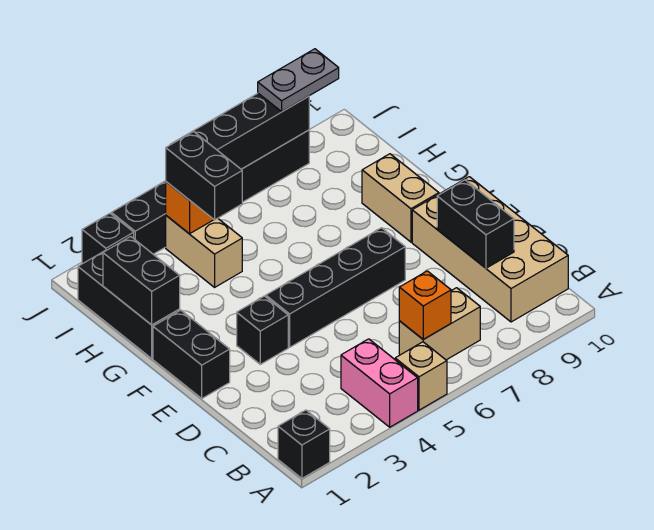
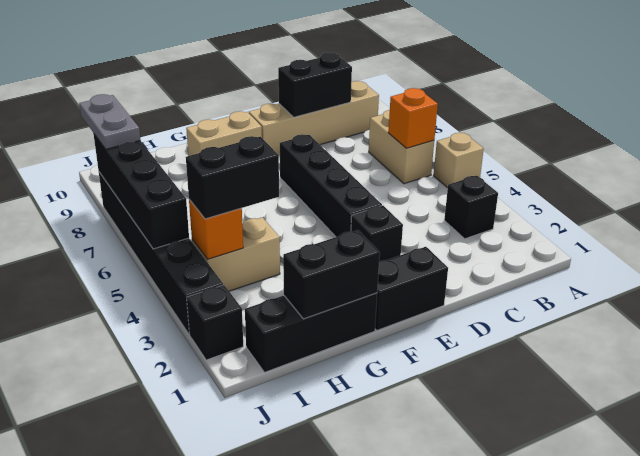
black brick A1 level 1 -> black brick B3 level 1
pink brick A4:B4 level 1 -> none
tan brick B9:E10 level 1 -> tan brick B9:E9 level 1

